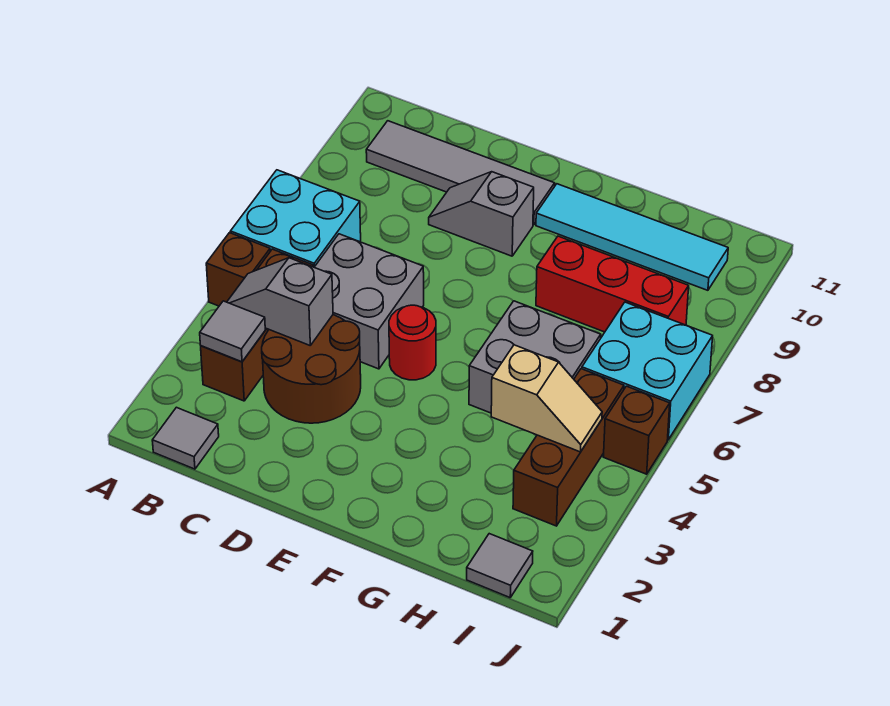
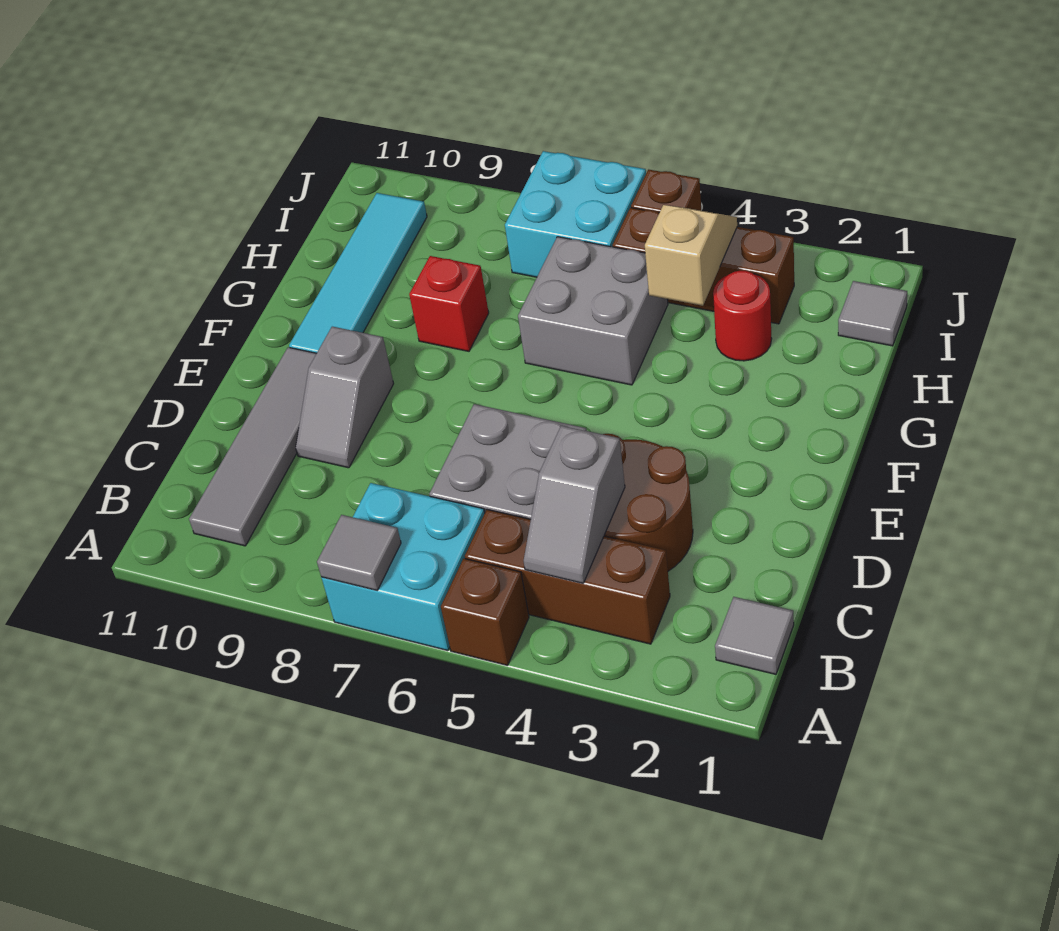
grey tile B3 level 2 -> grey tile A7 level 2
red round brick E5 level 1 -> red round brick H3 level 1
red brick G8:I8 level 1 -> red brick G8 level 1

